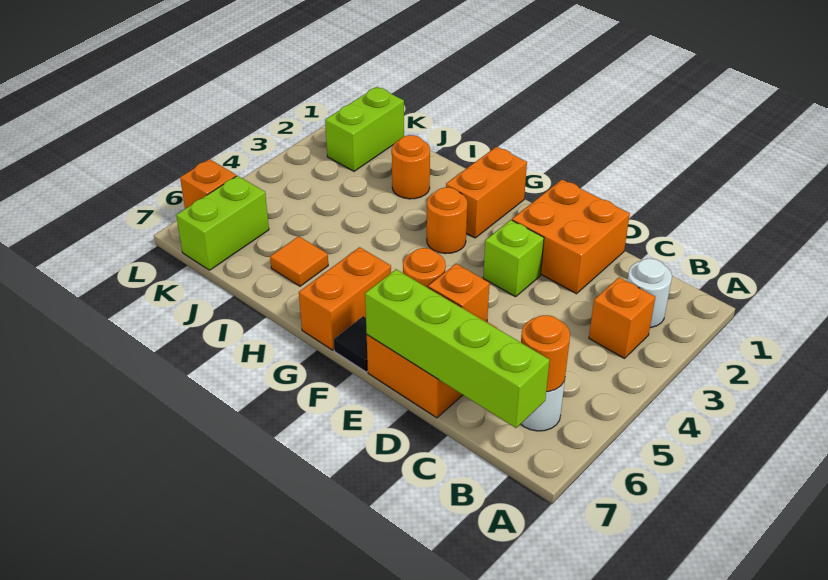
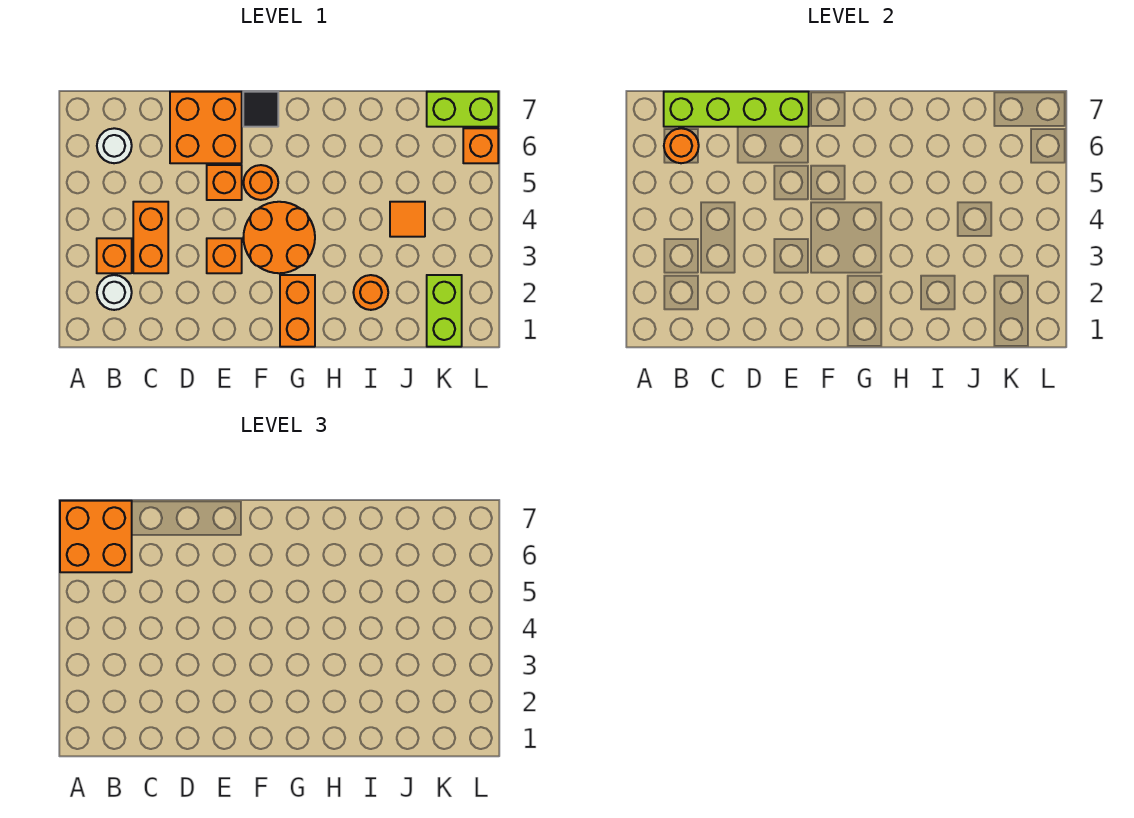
orange brick D1:E2 level 1 -> orange brick A6:B7 level 3
lime brick E3 level 1 -> orange brick E3 level 1
orange round brick G3 level 1 -> orange round brick F3:G4 level 1
orange brick G6:G7 level 1 -> orange brick C3:C4 level 1
orange tile I6 level 1 -> orange tile J4 level 1
lime brick K6:K7 level 1 -> lime brick K7:L7 level 1

